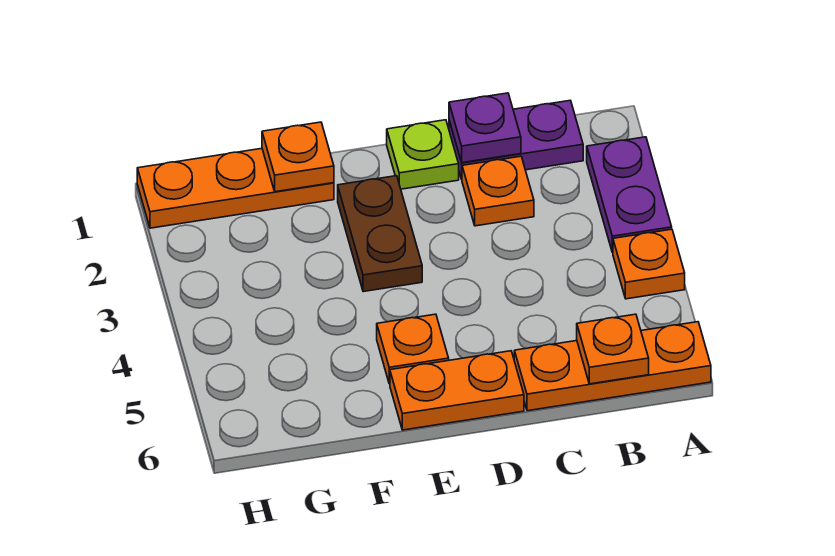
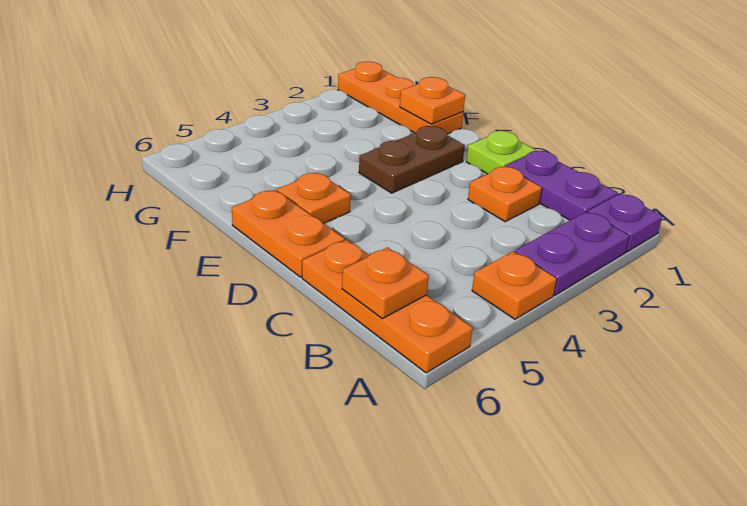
purple plate C1 level 2 -> purple plate A1 level 1

